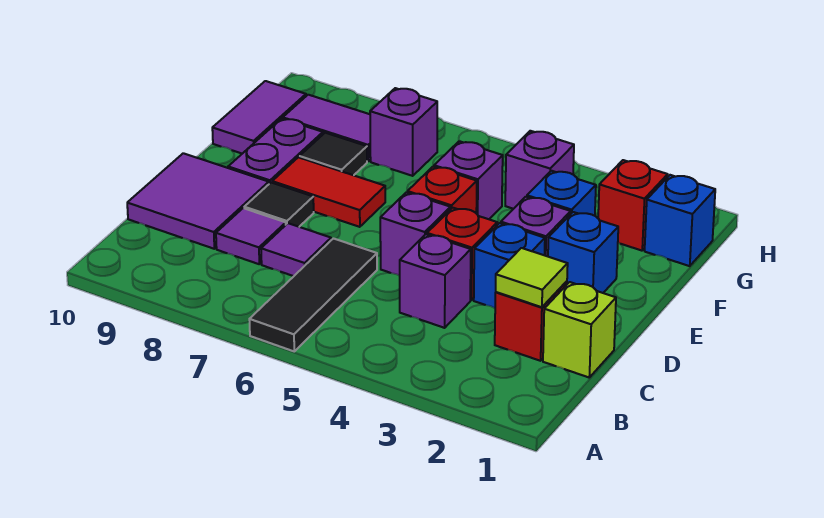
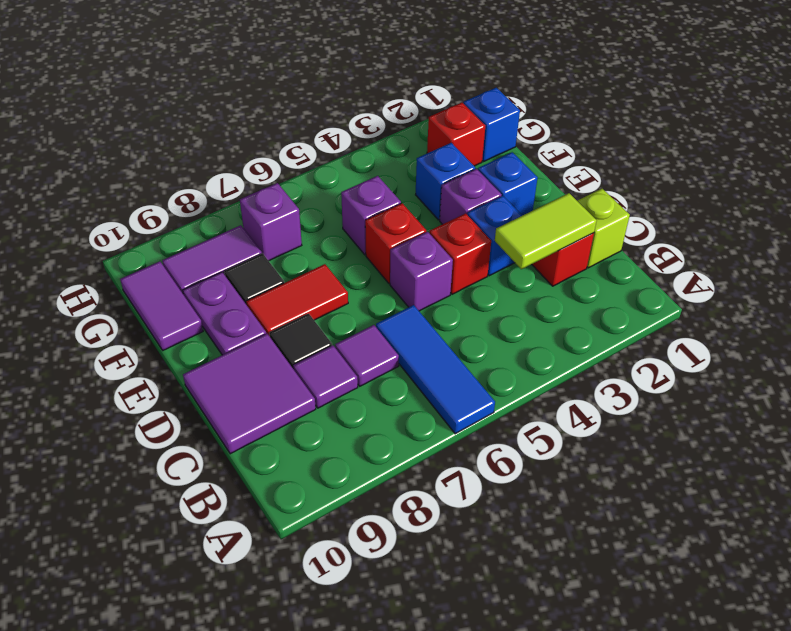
black tile A6:C6 level 1 -> blue tile A6:C6 level 1
lime tile C2 level 2 -> lime tile C2:C3 level 2
purple brick C4 level 1 -> none
purple brick G4 level 1 -> none

